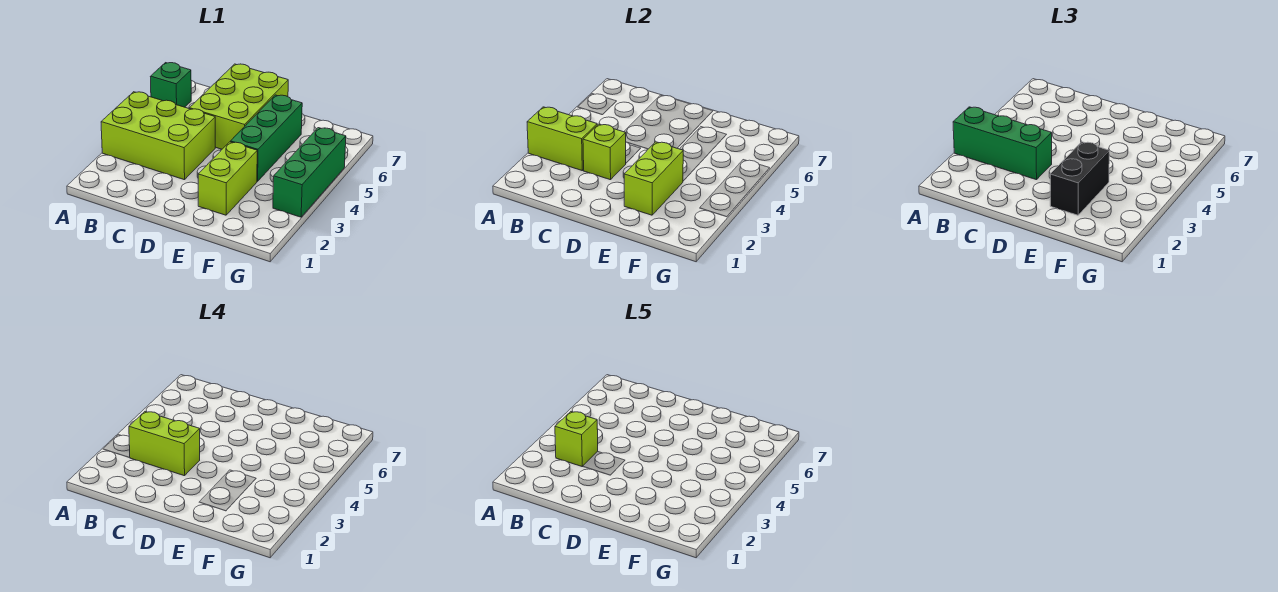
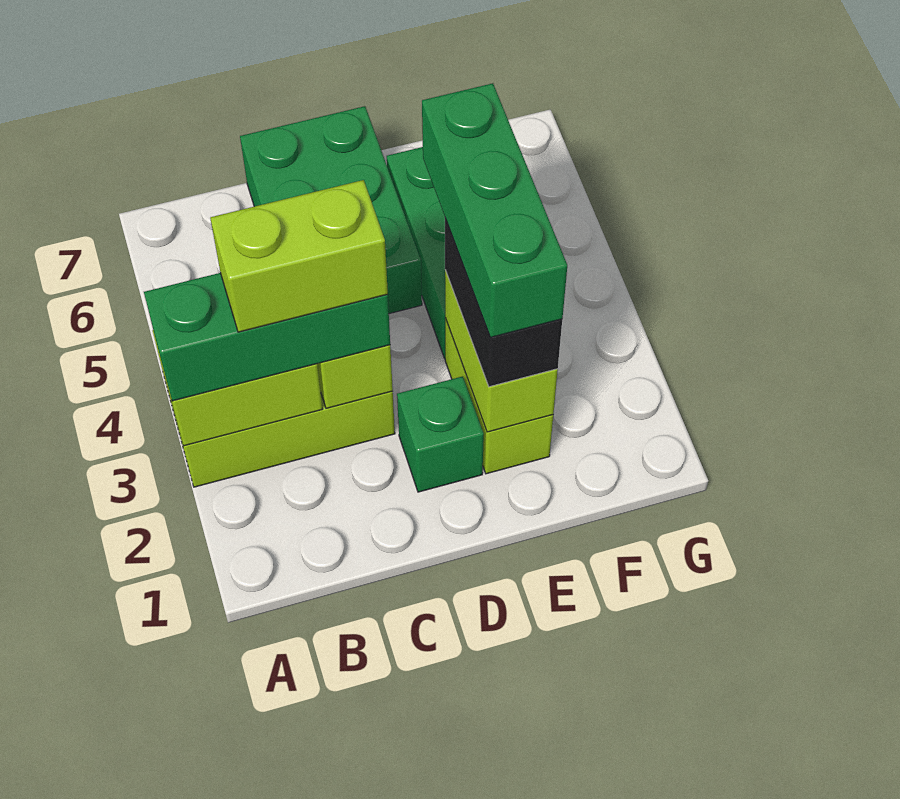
green brick A6 level 1 -> green brick D2 level 1
lime brick B3 level 5 -> none
lime brick C5:D7 level 1 -> green brick C5:D7 level 1
green brick G3:G5 level 1 -> green brick E2:E4 level 4

